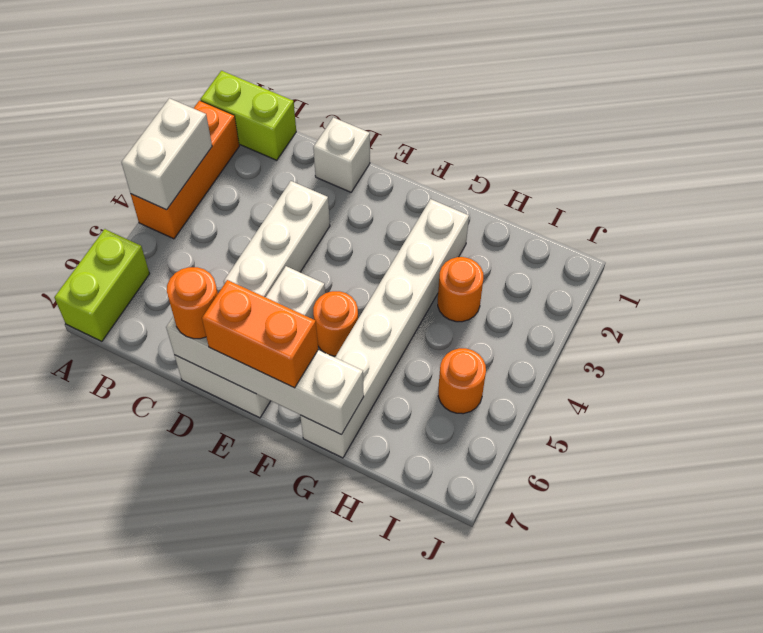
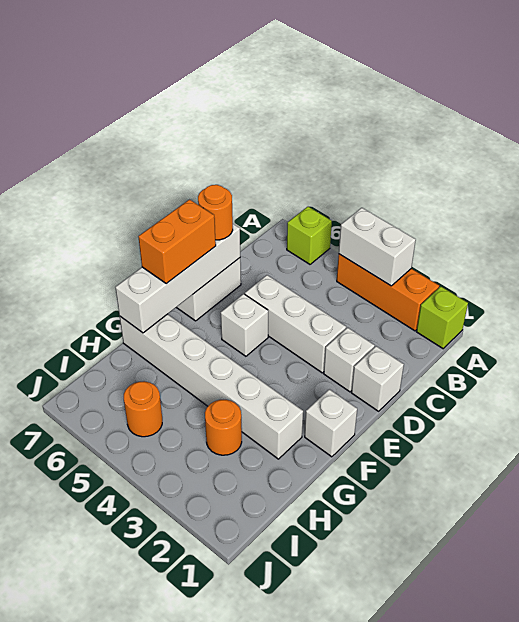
lime brick A1:B1 level 1 -> lime brick A1 level 1
lime brick A6:A7 level 1 -> lime brick A6 level 1
none -> white brick D2 level 1
none -> white brick F1 level 1
orange round brick F5 level 1 -> none

